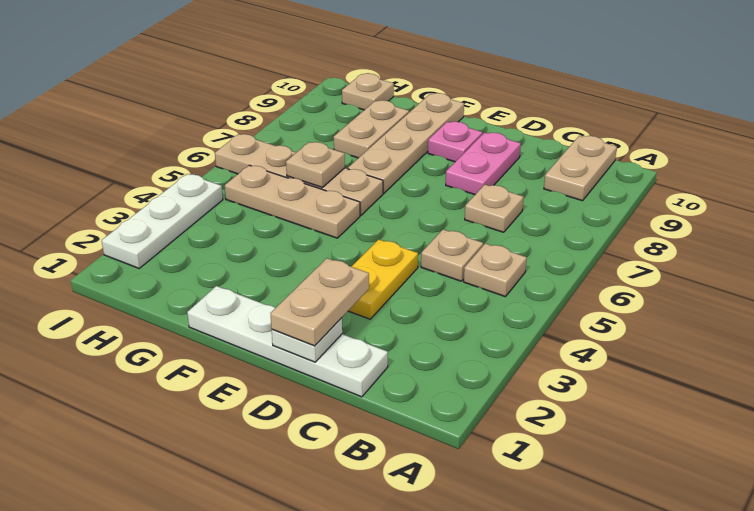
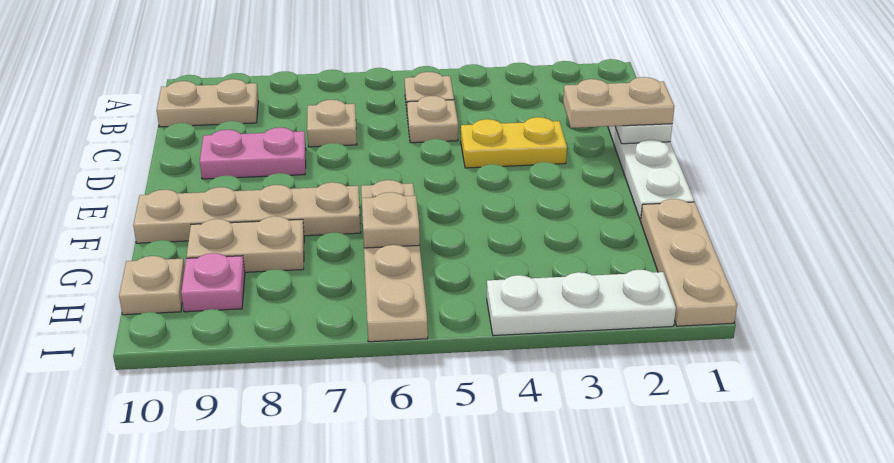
pink plate E9 level 1 -> pink plate H9 level 1
tan plate F5:H5 level 1 -> tan plate G1:I1 level 1

